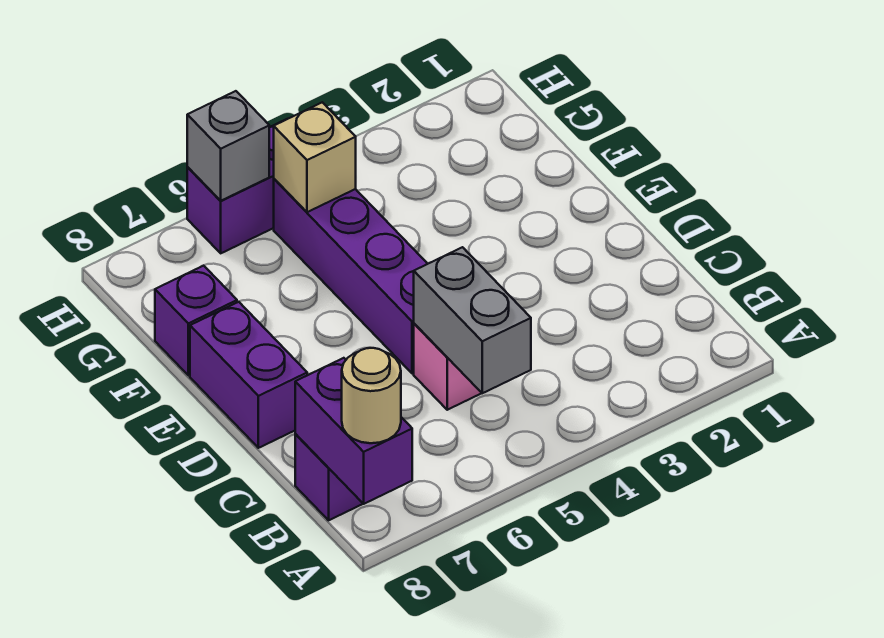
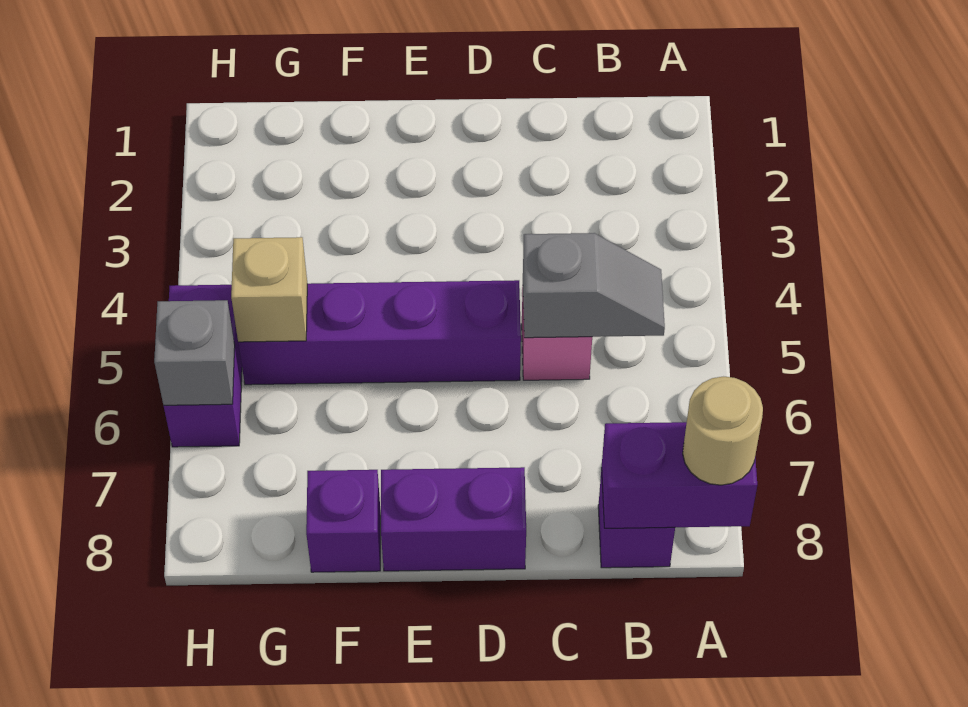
grey brick B5:C5 level 2 -> grey slope B5:C5 level 2 top C

